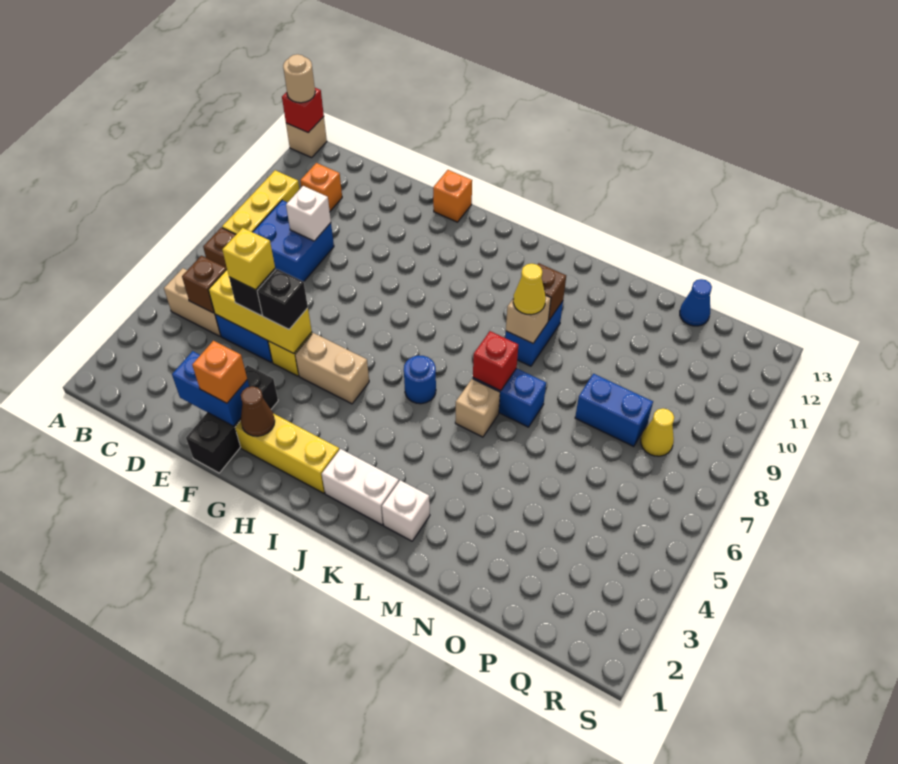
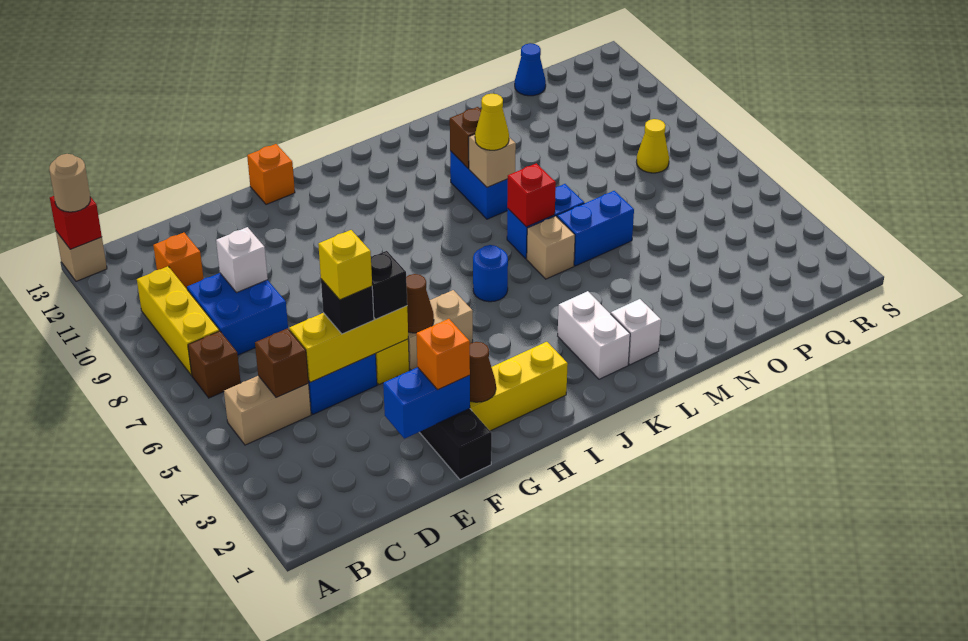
none -> brown cone G5 level 2
white brick J2:K2 level 1 -> white brick K2:K3 level 1
blue brick O8:P8 level 1 -> blue brick M6:N6 level 1

